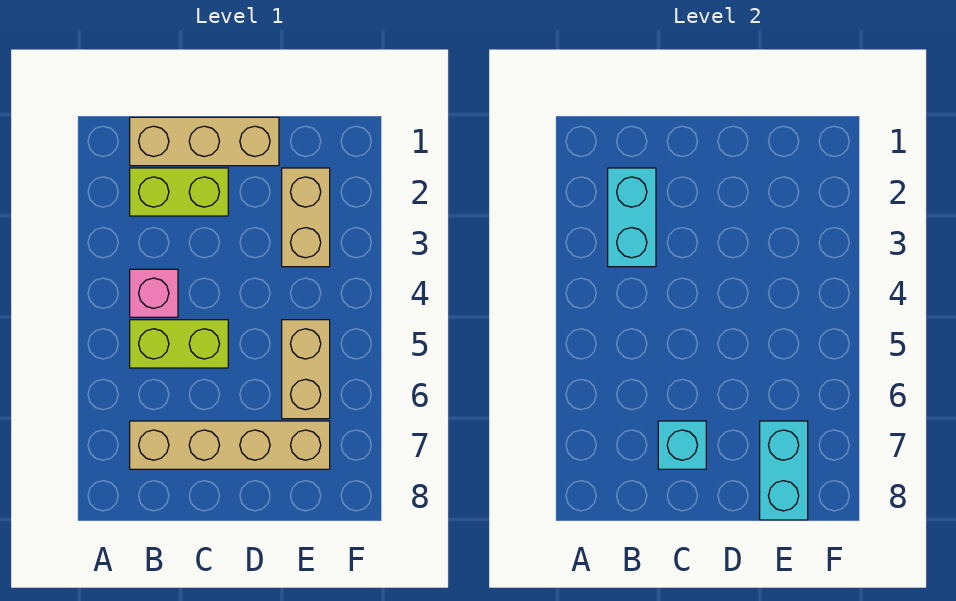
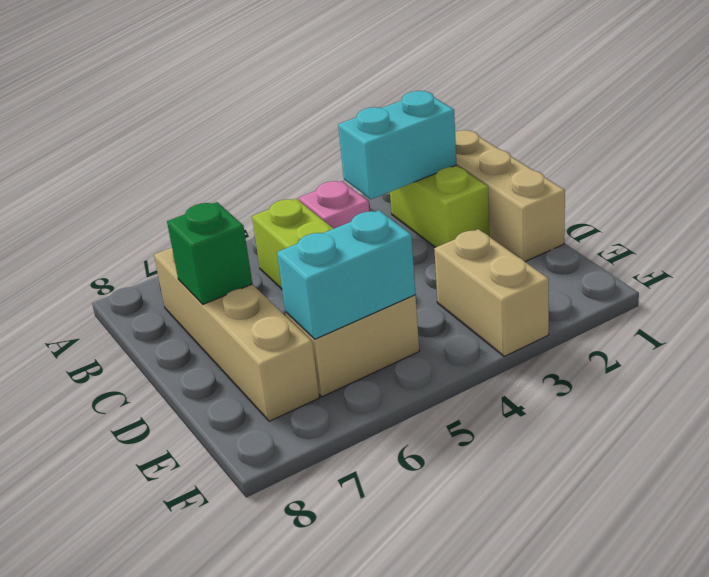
cyan brick C7 level 2 -> green brick C7 level 2
tan brick E2:E3 level 1 -> tan brick E3:F3 level 1
cyan brick E7:E8 level 2 -> cyan brick E5:E6 level 2

